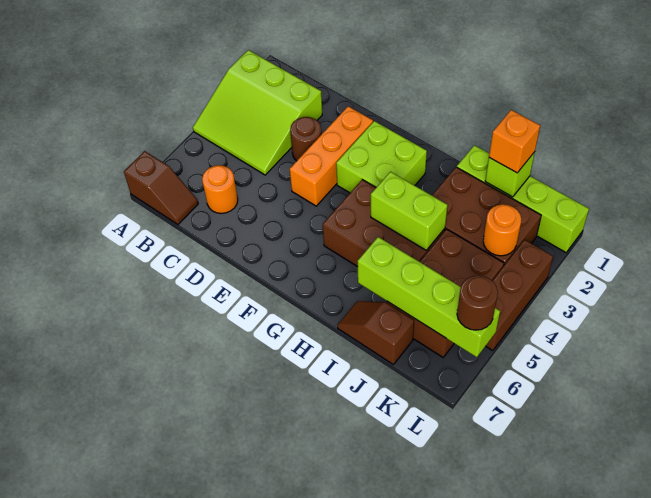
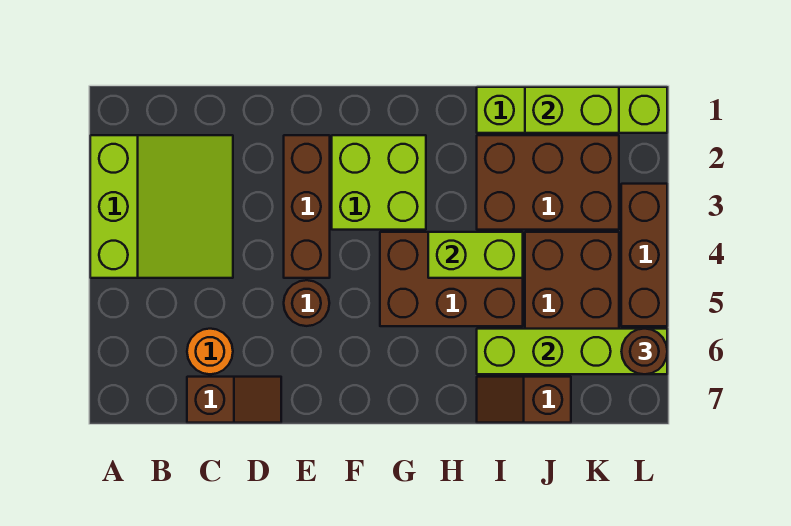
lime slope A2:C4 level 1 top 2 -> lime slope A2:C4 level 1 top A
brown slope A7:B7 level 1 top A -> brown slope C7:D7 level 1 top C
brown round brick D3 level 1 -> brown round brick E5 level 1
orange brick E2:E4 level 1 -> brown brick E2:E4 level 1
lime brick J1 level 2 -> lime brick J1:K1 level 2
orange brick J1 level 3 -> none
orange round brick K3 level 2 -> none

